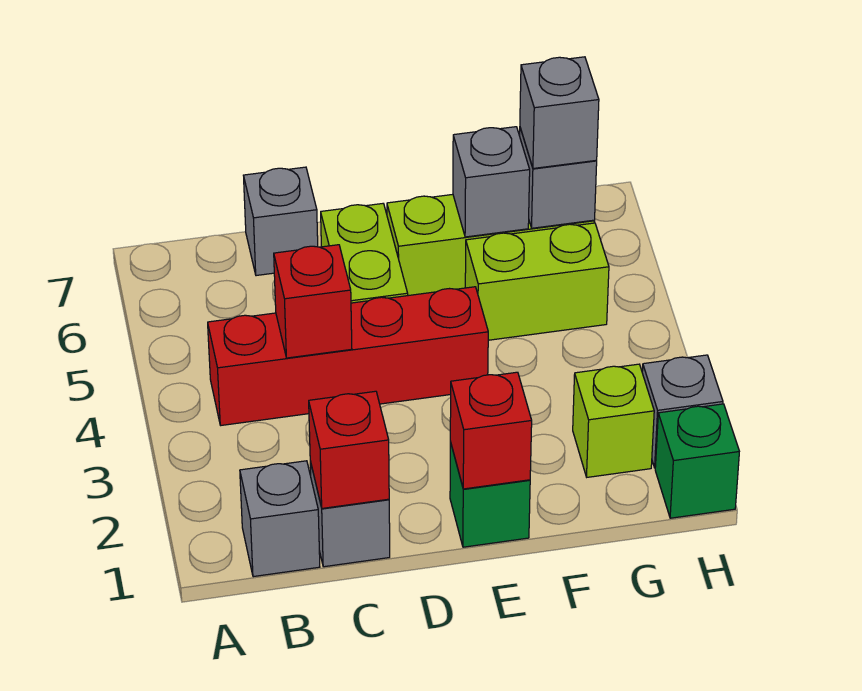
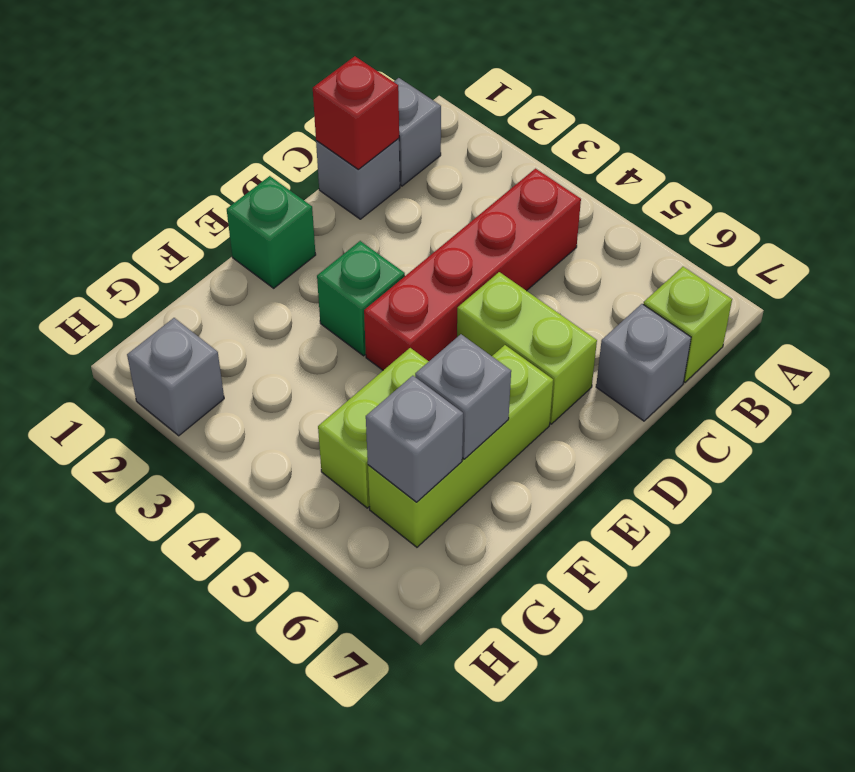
red brick C4 level 2 -> none
red brick E1 level 2 -> none
lime brick G2 level 1 -> lime brick B7 level 1
grey brick G6 level 3 -> none
green brick H1 level 1 -> green brick E3 level 1

